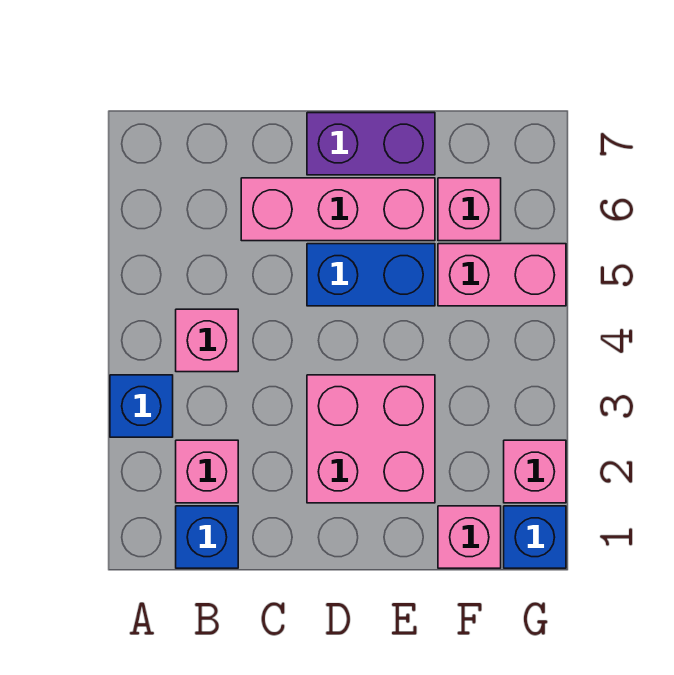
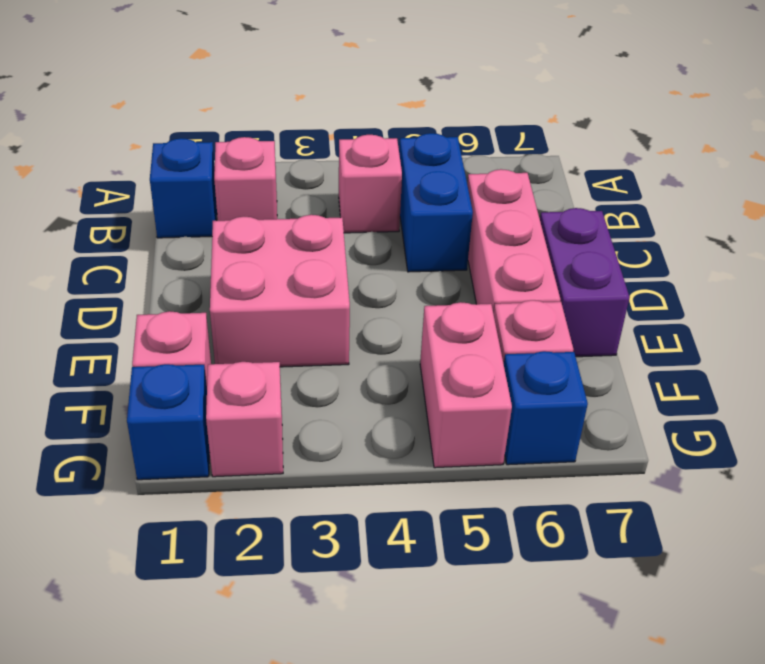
blue brick A3 level 1 -> blue brick G6 level 1
blue brick D5:E5 level 1 -> blue brick B5:C5 level 1

